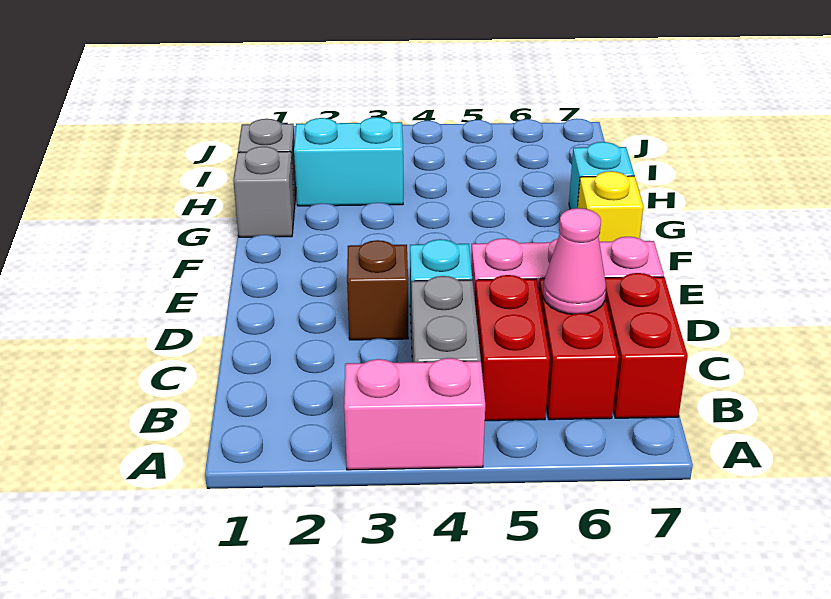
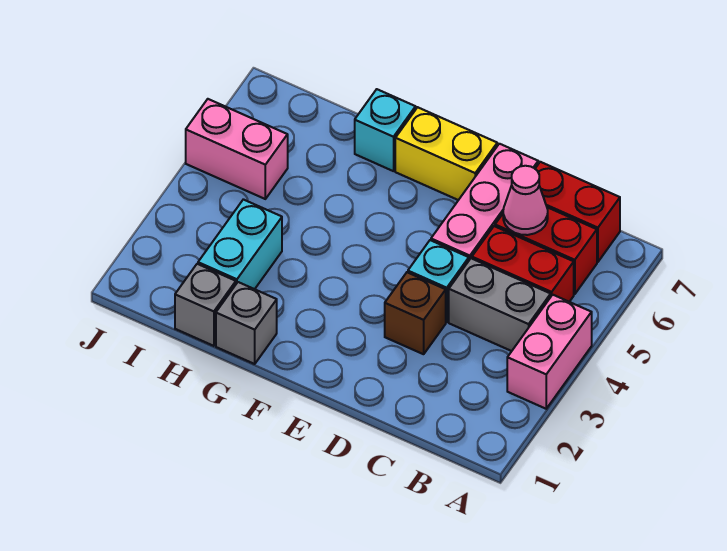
yellow brick F7 level 1 -> yellow brick E7:F7 level 1
none -> pink brick I5:J5 level 1

